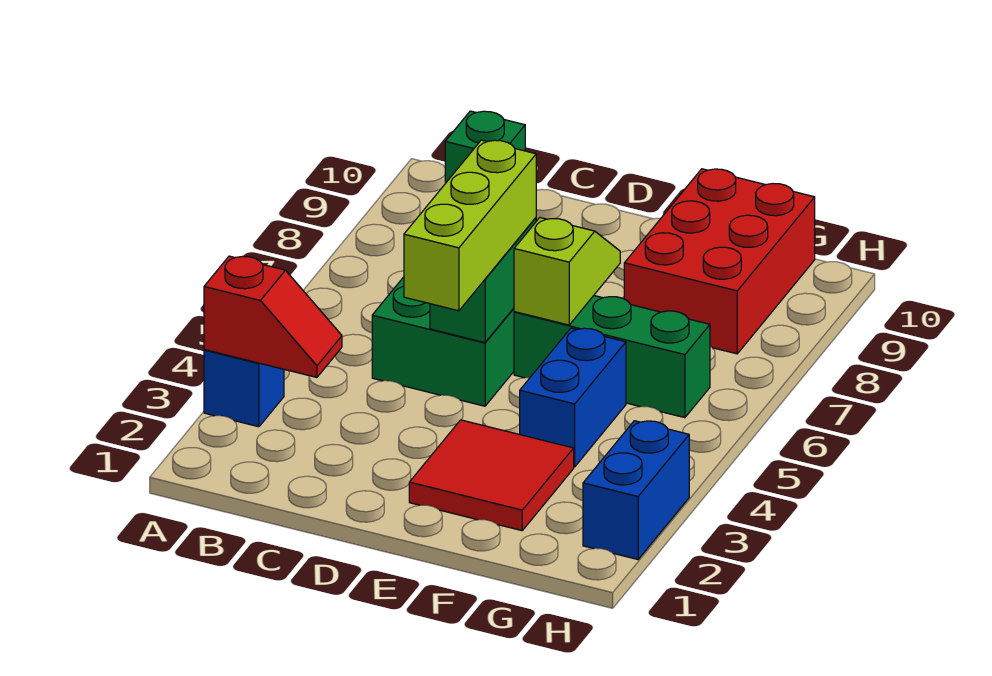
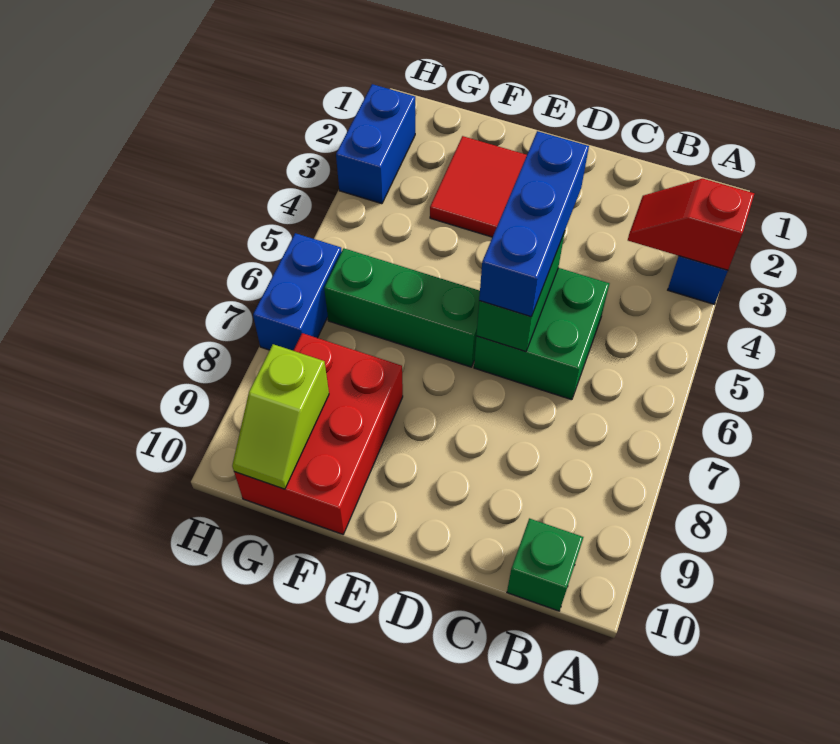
lime brick D4:D6 level 3 -> blue brick D4:D6 level 3
lime slope E6:E7 level 2 top 6 -> lime slope G9:G10 level 2 top 9
blue brick F4:F5 level 1 -> blue brick H6:H7 level 1

